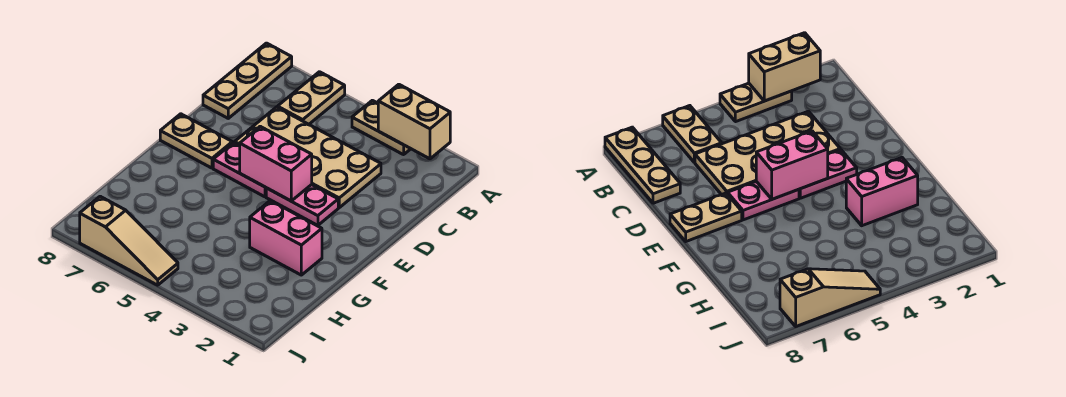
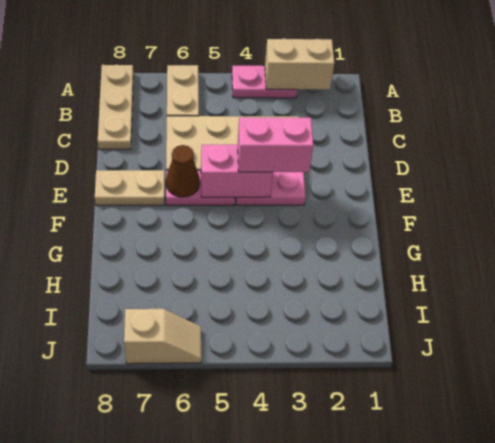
tan plate A3:A4 level 1 -> pink plate A3:A4 level 1
none -> brown cone E6 level 2
pink brick G2:G3 level 1 -> pink brick E3:E4 level 3
tan slope J5:J7 level 1 top 7 -> tan slope J6:J7 level 1 top 7

